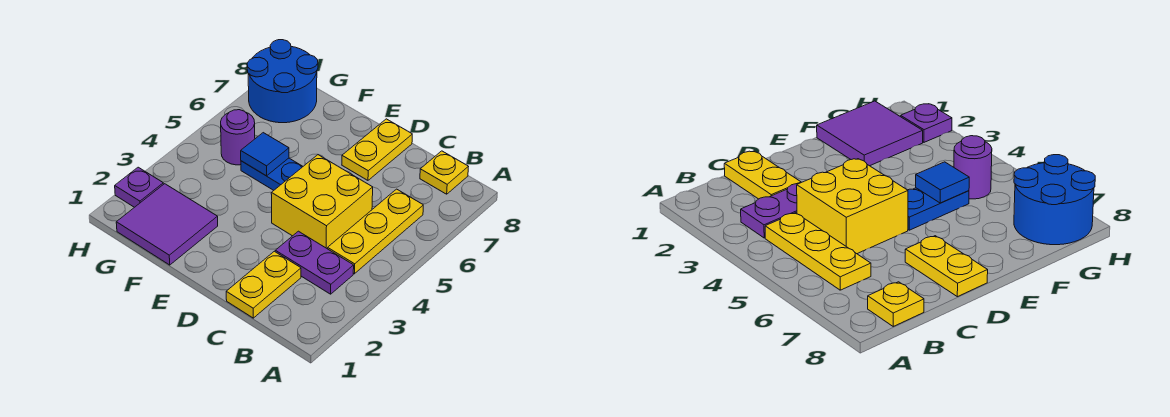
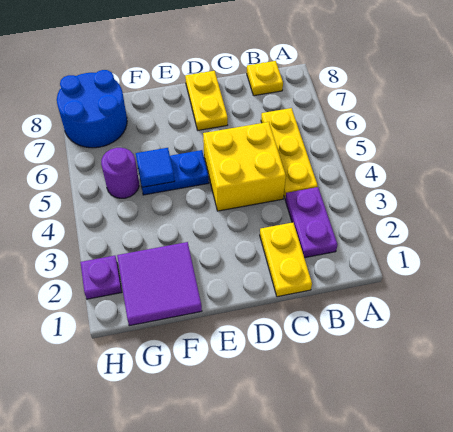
purple plate B3:C3 level 1 -> purple plate B2:B3 level 1

